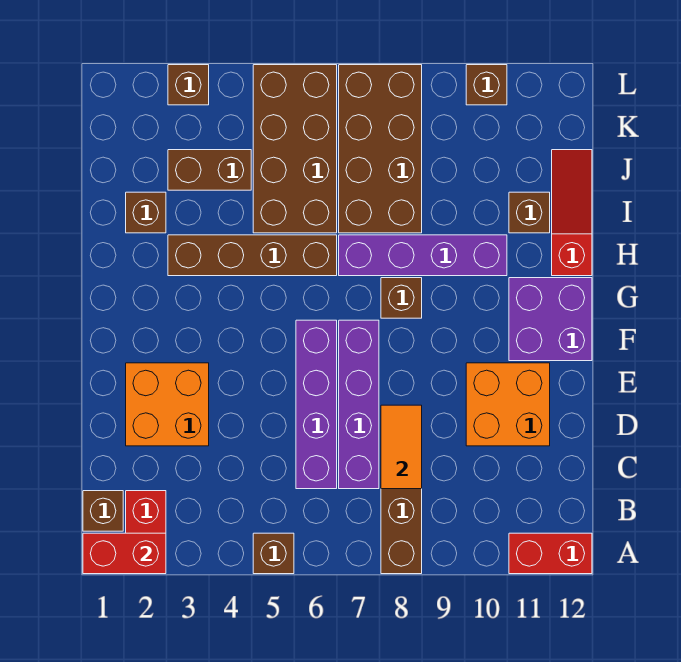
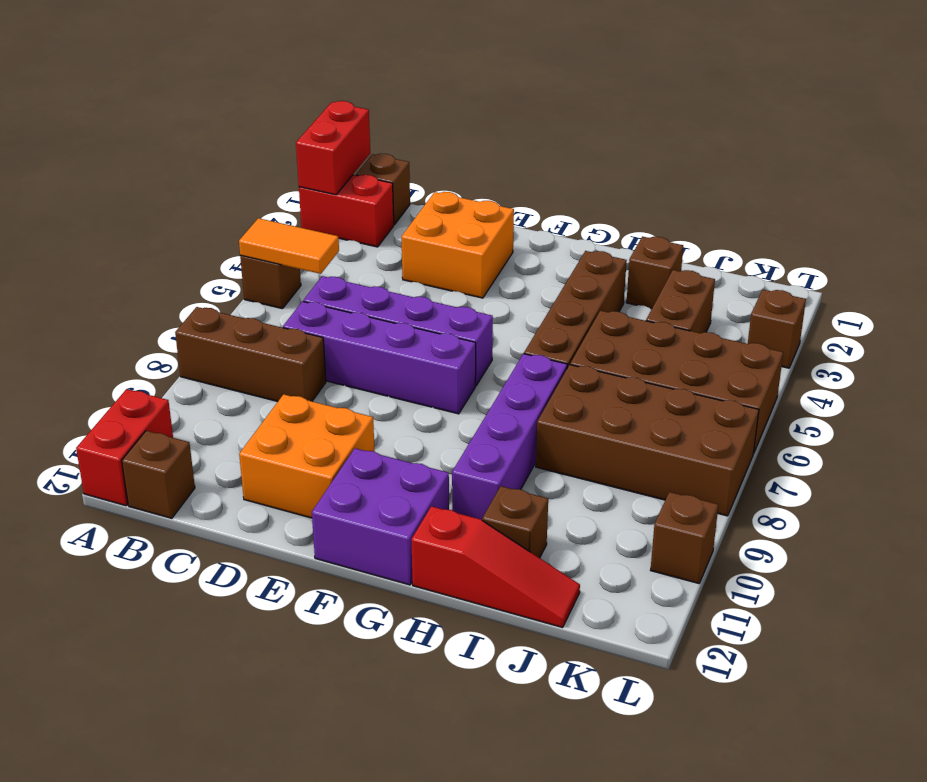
orange tile C8:D8 level 2 -> orange tile A5:B5 level 2
brown brick G8 level 1 -> brown brick B12 level 1

